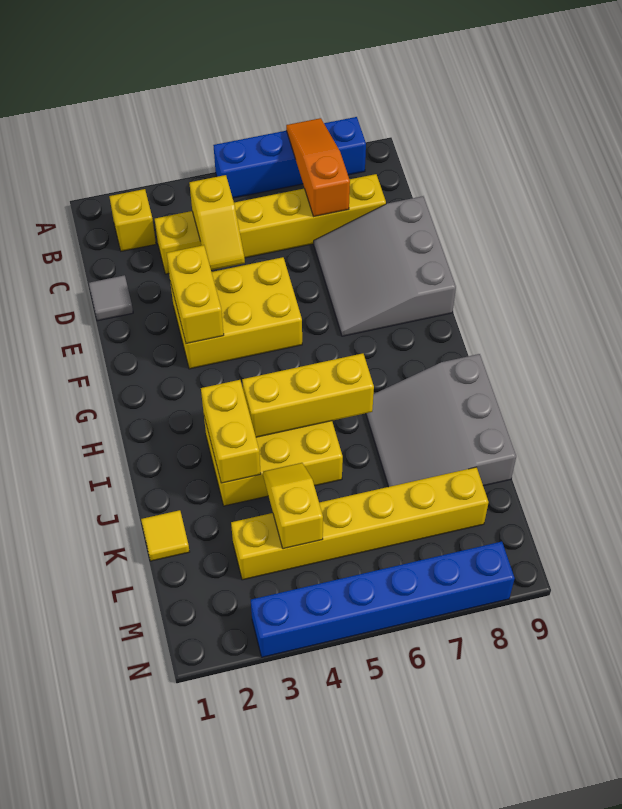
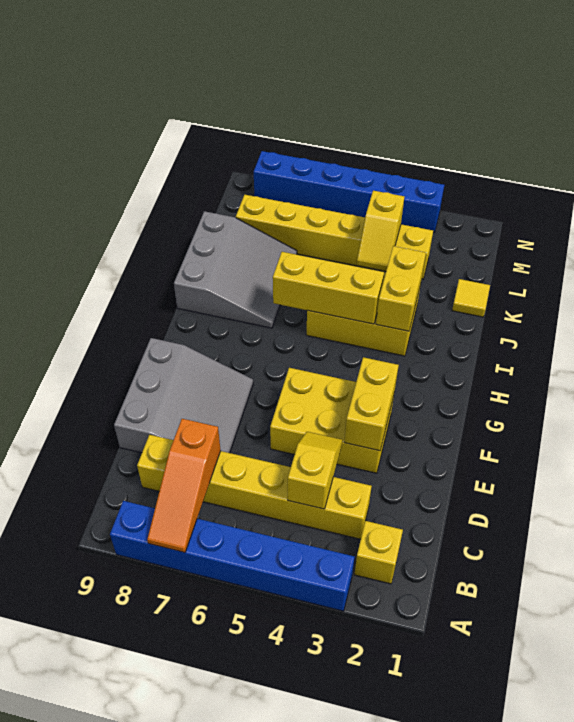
blue brick A5:A8 level 1 -> blue brick A3:A8 level 1
grey tile D1 level 1 -> none

